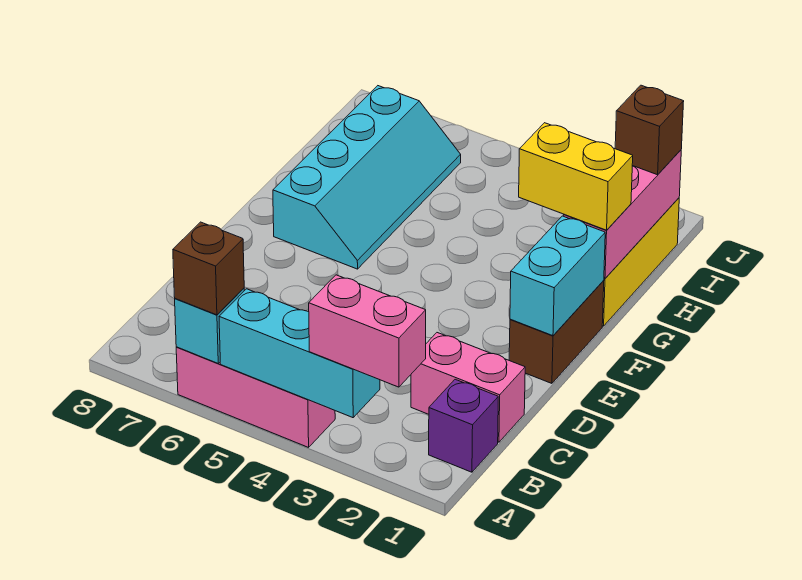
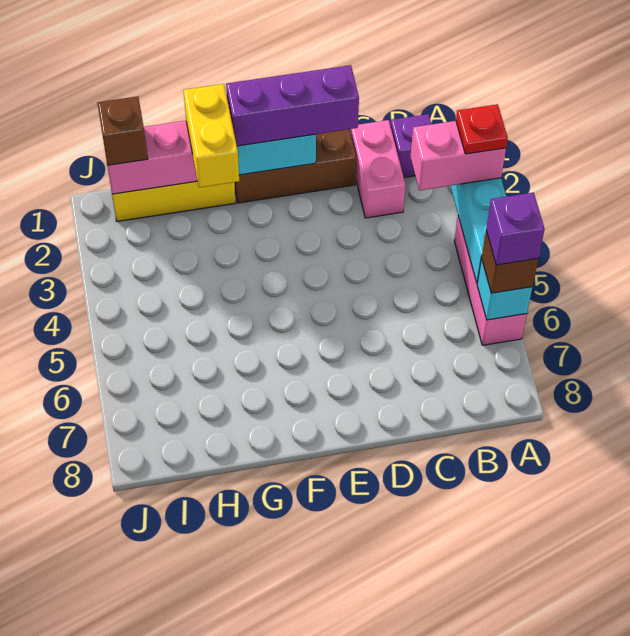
pink brick A2:A3 level 3 -> pink brick A3:B3 level 3
none -> red plate A3 level 4
none -> purple brick A6 level 4
none -> purple brick D1:F1 level 3
brown brick E1:F1 level 1 -> brown brick D1:F1 level 1
cyan slope F6:I7 level 1 top 7 -> none

